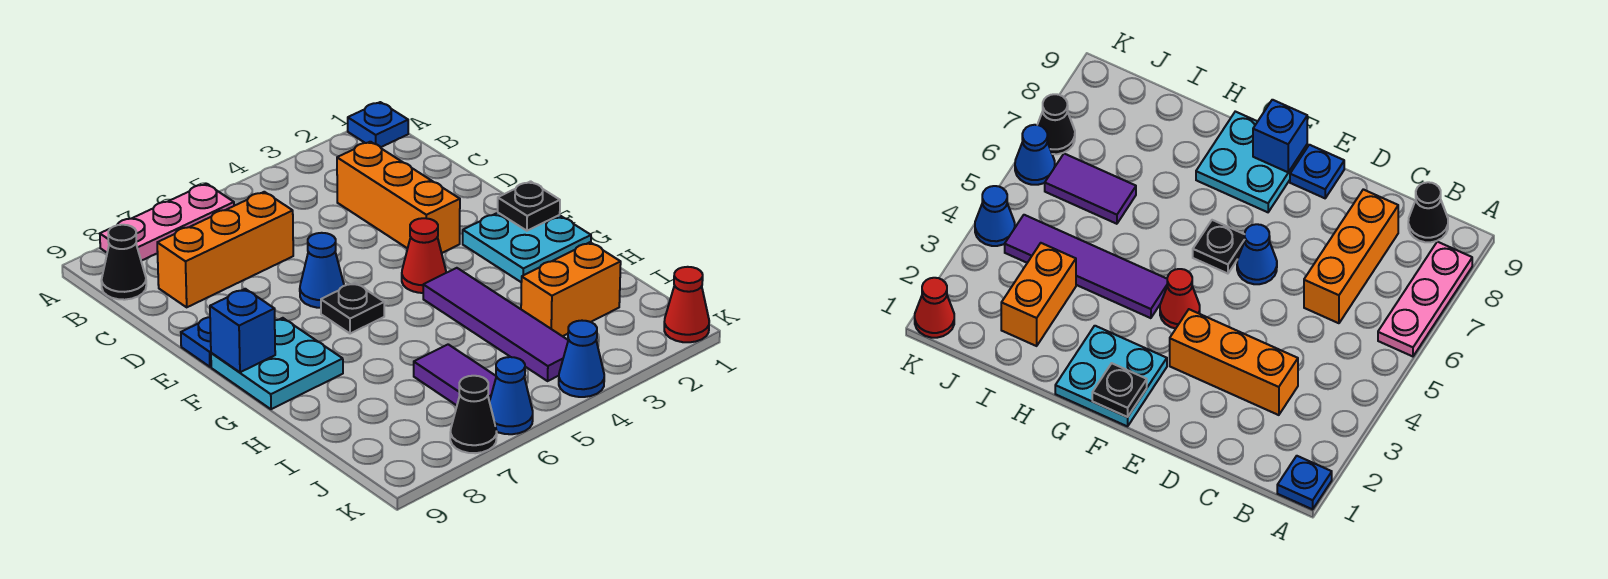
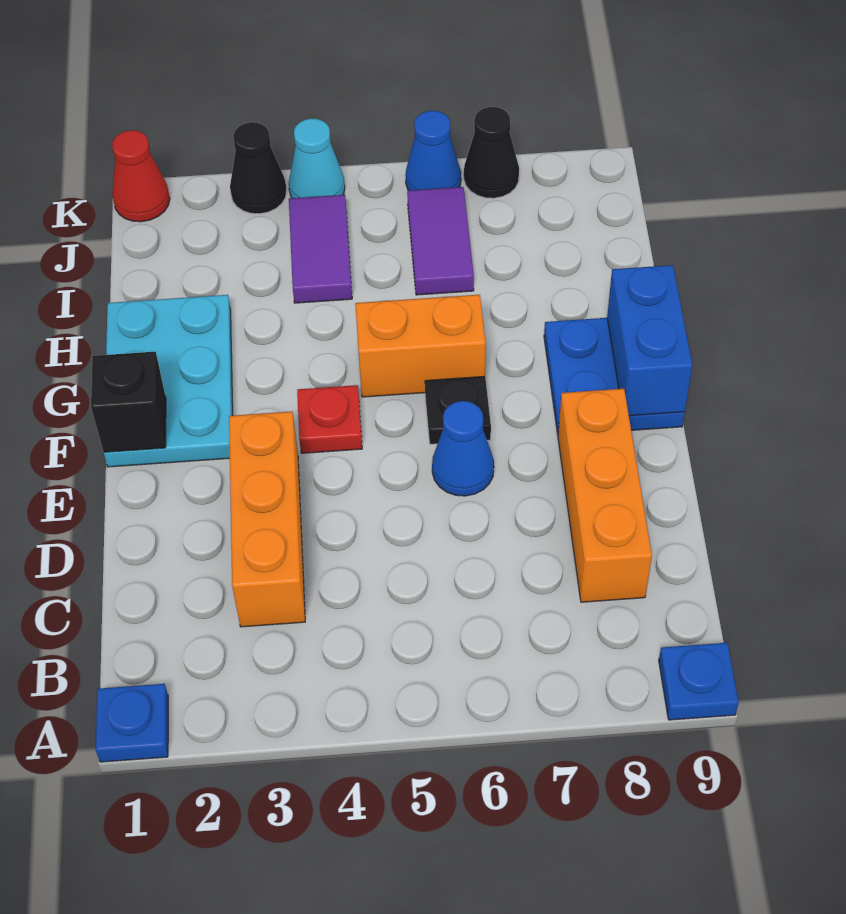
pink plate A6:A8 level 1 -> none
black cone B9 level 1 -> black cone K3 level 1
orange brick C6:C8 level 1 -> orange brick C8:E8 level 1
blue plate E9 level 1 -> blue plate A9 level 1
cyan plate F1:G2 level 1 -> cyan plate F1:H2 level 1
black plate F1 level 2 -> black brick F1 level 2
red cone F4 level 1 -> red plate F4 level 1
cyan plate F8:G9 level 1 -> blue plate F8:G9 level 1
blue brick F9 level 2 -> blue brick F9:G9 level 2
purple tile G4:J4 level 1 -> purple tile I4:J4 level 1
orange brick I2:I3 level 1 -> orange brick G5:G6 level 1
blue cone K4 level 1 -> cyan cone K4 level 1

